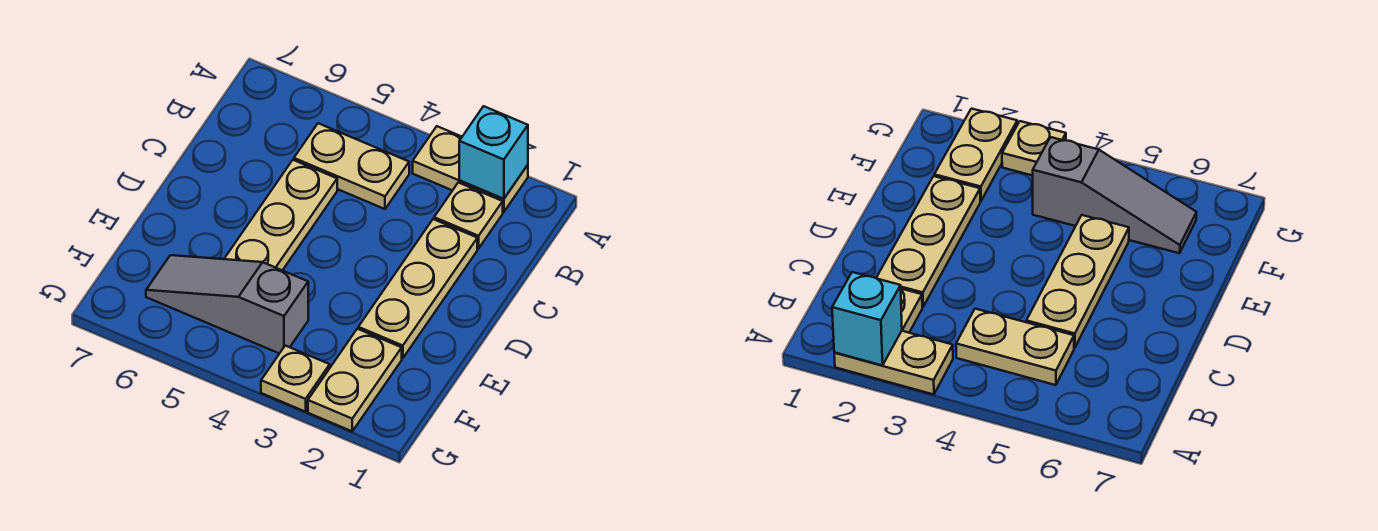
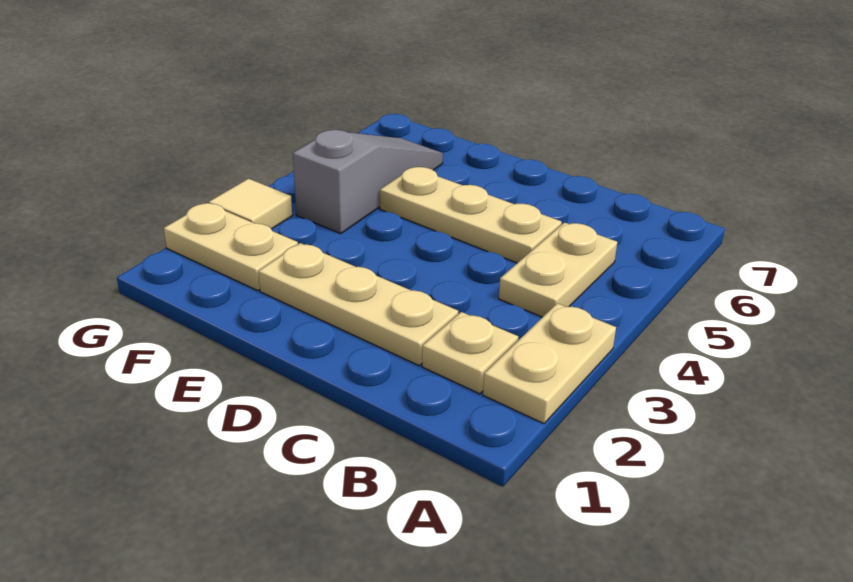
cyan brick A2 level 2 -> none
tan plate G3 level 1 -> tan tile G3 level 1

